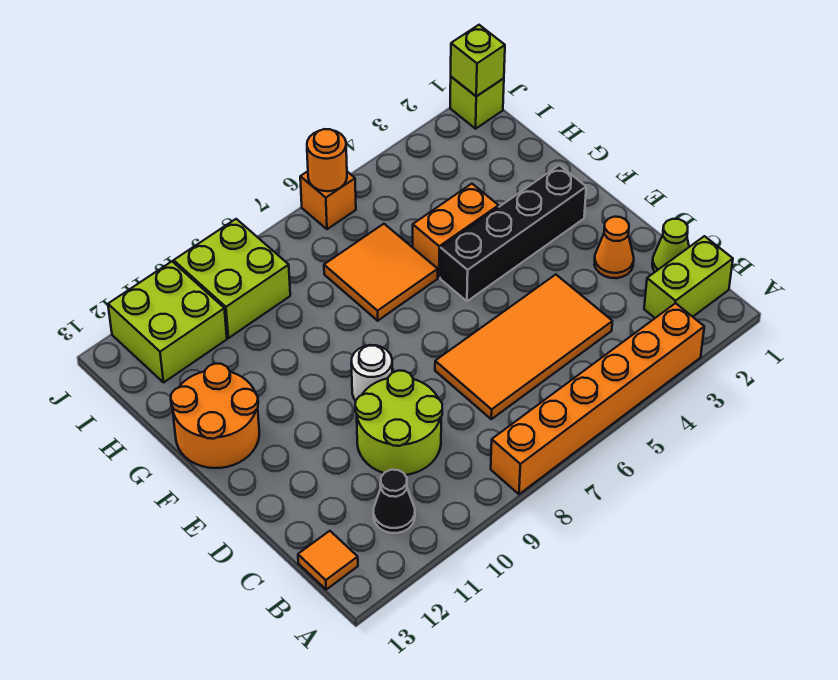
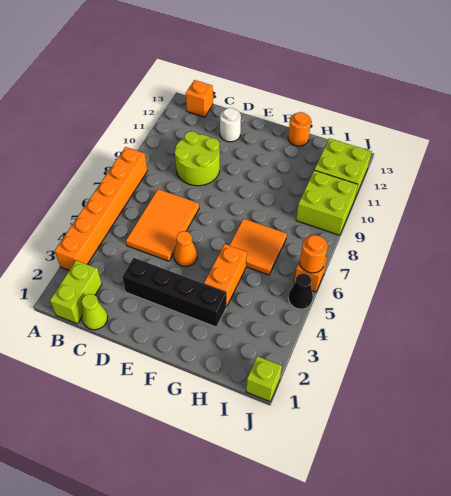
black cone B11 level 1 -> black cone J5 level 1
orange tile B13 level 1 -> orange brick B13 level 1
orange tile C4:D7 level 1 -> orange tile C5:D7 level 1
orange cone D2 level 1 -> orange cone E5 level 1
white round brick E9 level 1 -> white round brick D12 level 1
black brick F2:F5 level 1 -> black brick D3:G3 level 1
orange round brick F12:G13 level 1 -> orange round brick G13 level 1
lime brick J1 level 2 -> none

